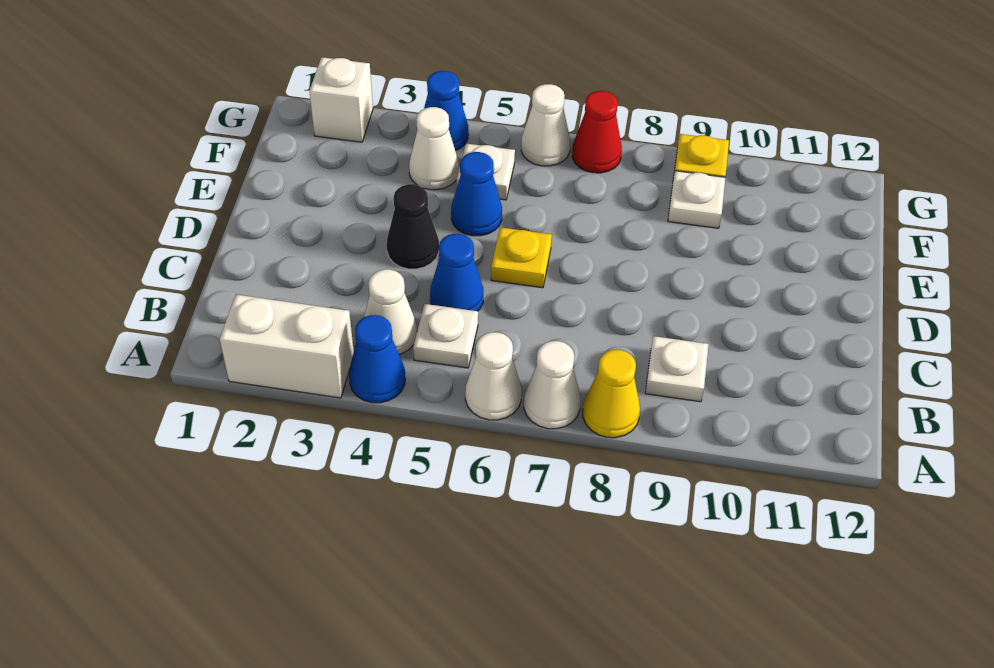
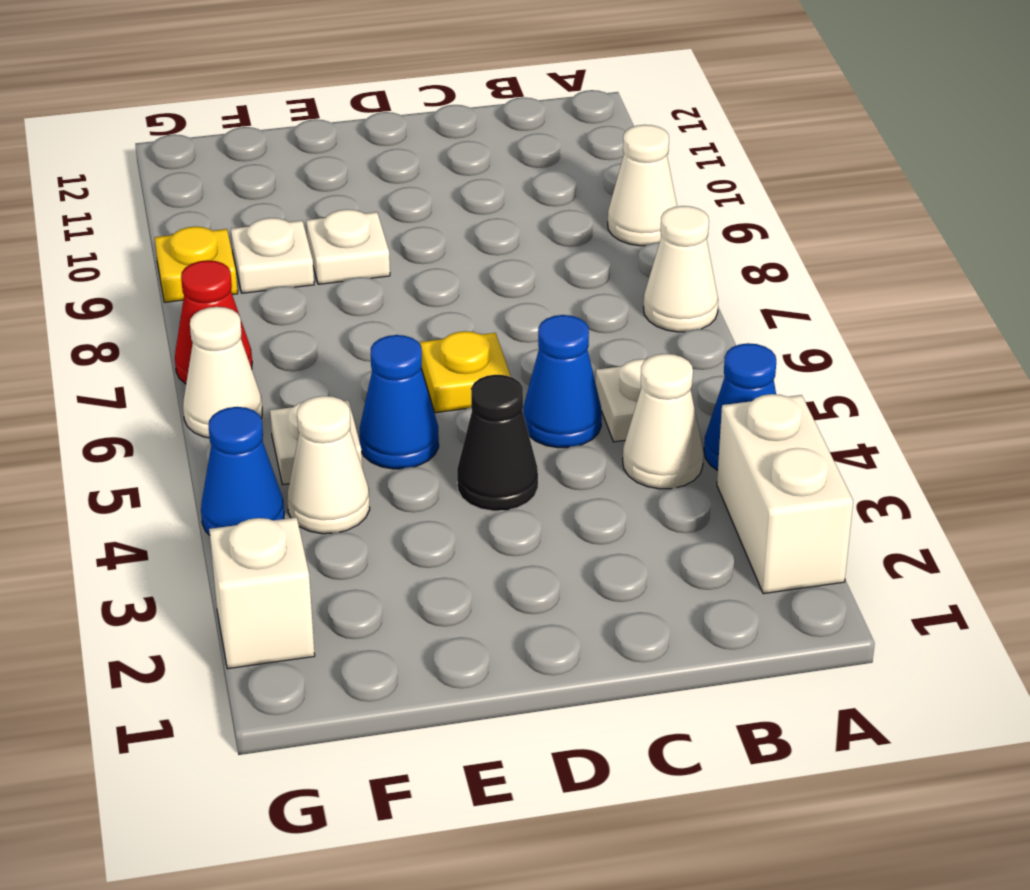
white cone A6 level 1 -> white cone A9 level 1
yellow cone A8 level 1 -> none
white plate B9 level 1 -> white plate E9 level 1

